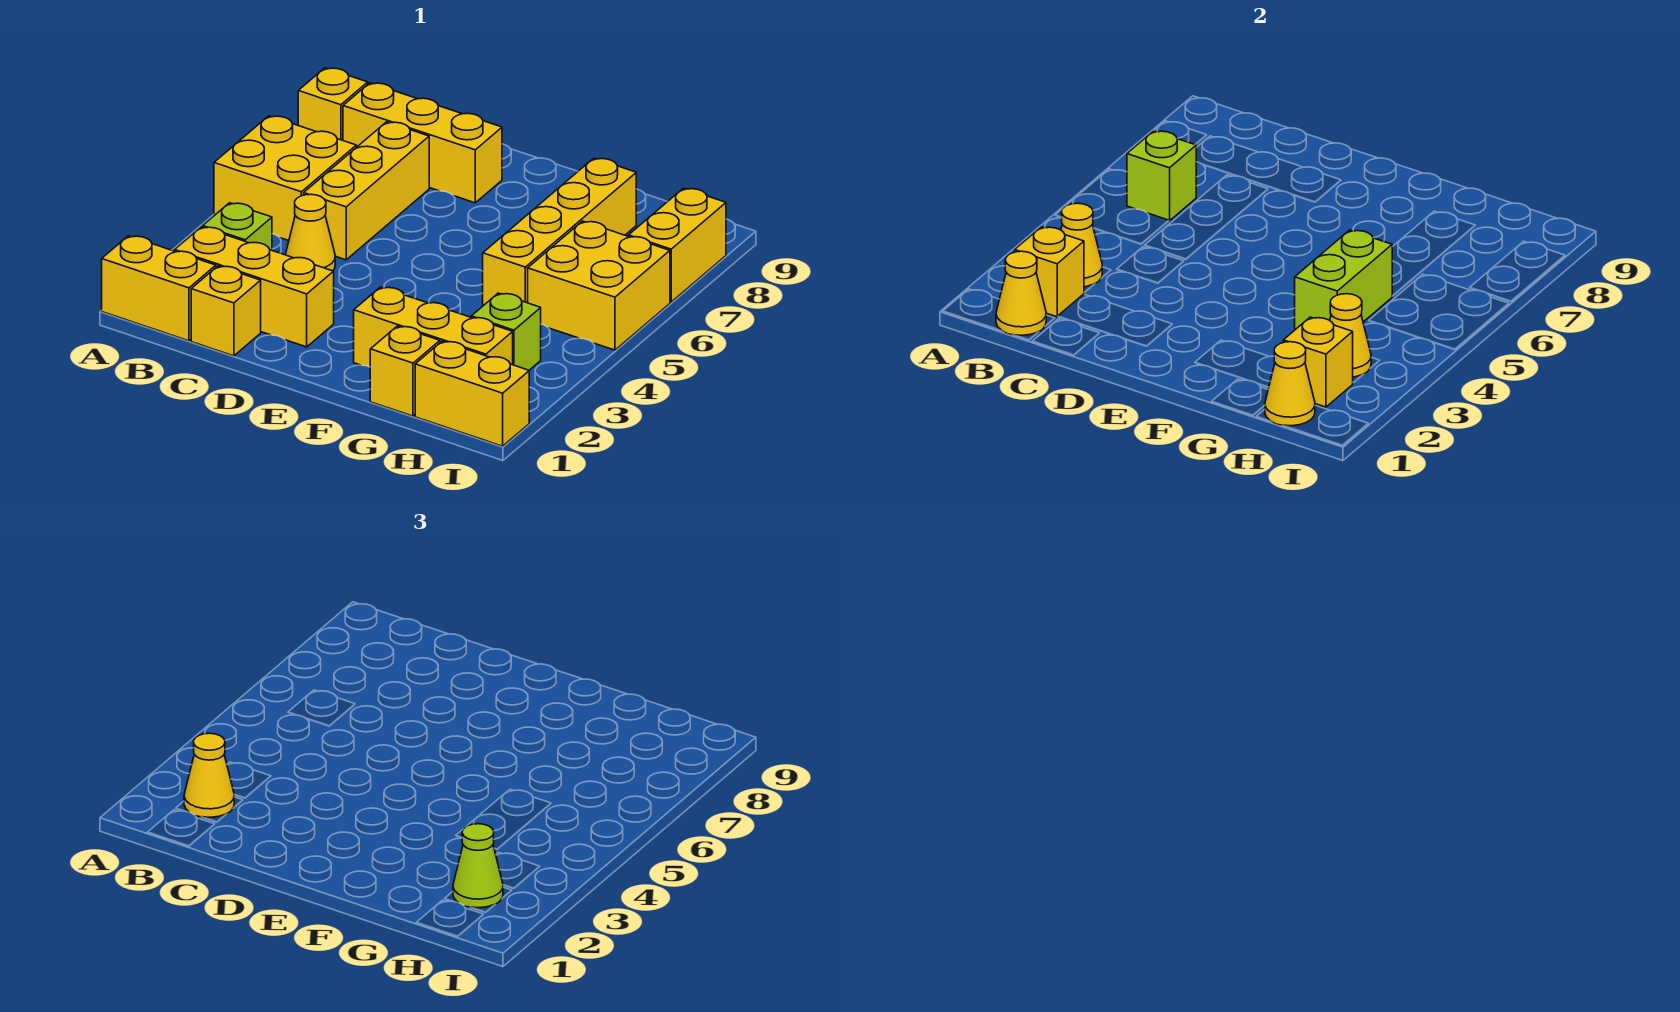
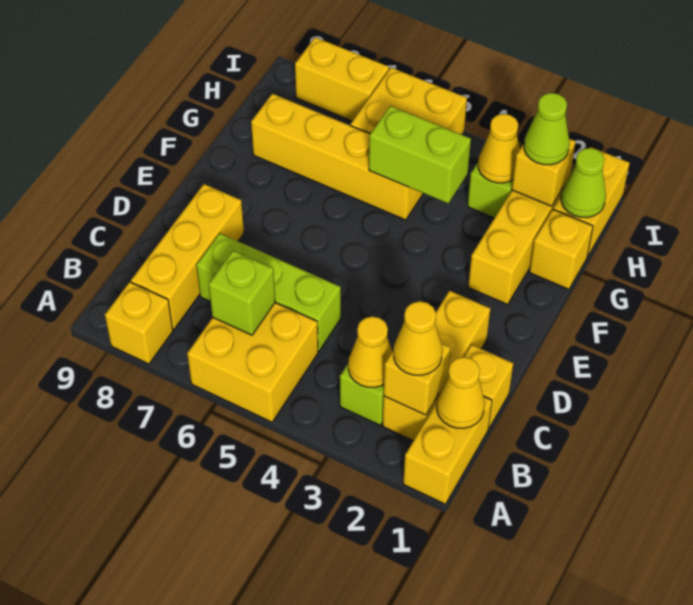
yellow cone C4 level 1 -> none
yellow brick C5:C7 level 1 -> lime brick C5:C7 level 1
yellow cone H1 level 2 -> lime cone H1 level 2

